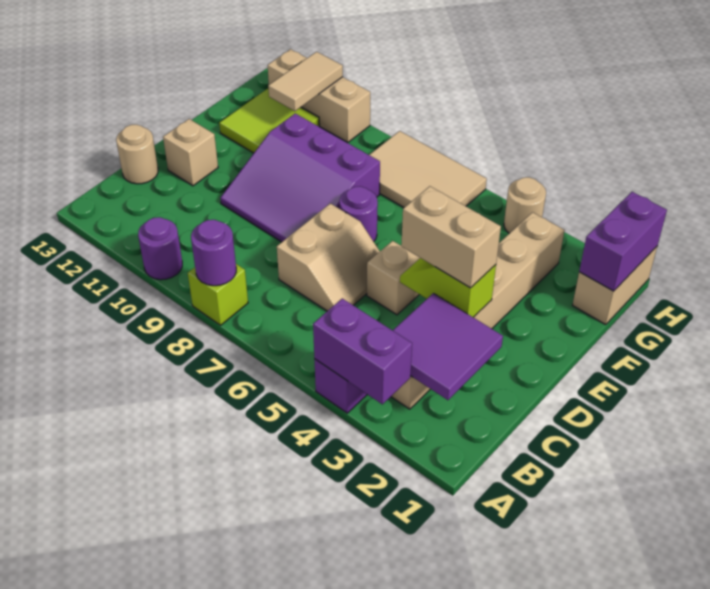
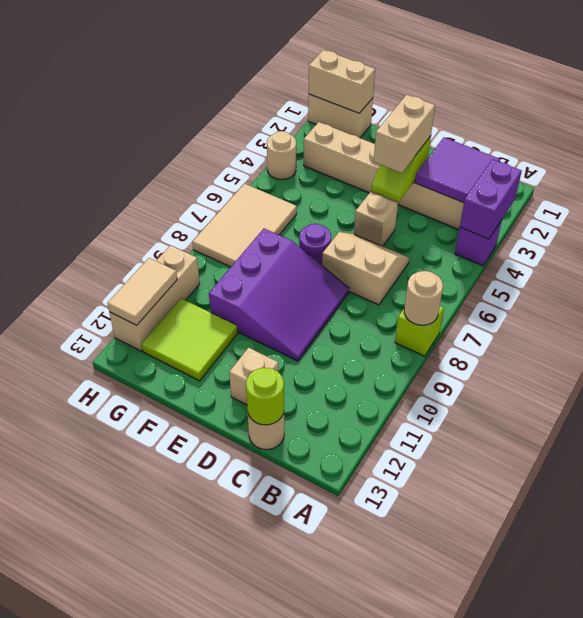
purple round brick A8 level 2 -> tan round brick A8 level 2
purple round brick A10 level 1 -> none
none -> lime round brick C13 level 2
purple brick G1:H1 level 2 -> tan brick G1:H1 level 2
tan tile G11:H11 level 2 -> tan tile H11:H12 level 2

